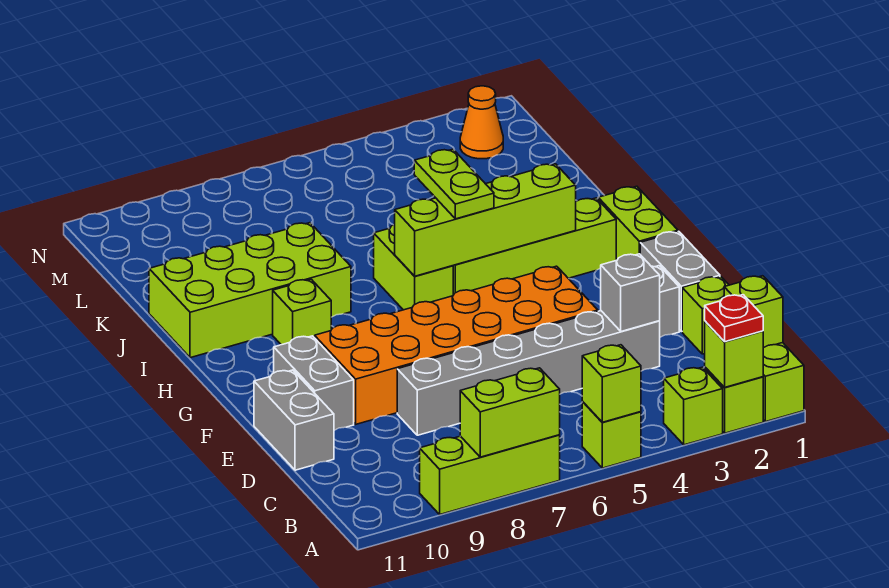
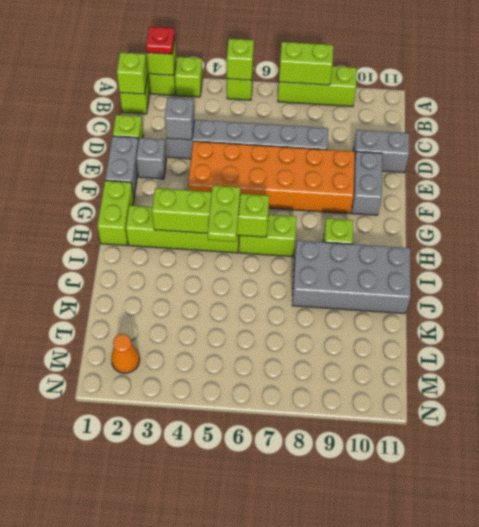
grey brick D11:E11 level 1 -> grey brick D10:D11 level 1
lime brick H6:I6 level 1 -> lime brick H6:H7 level 1
lime brick I8:J11 level 1 -> grey brick I8:J11 level 1

